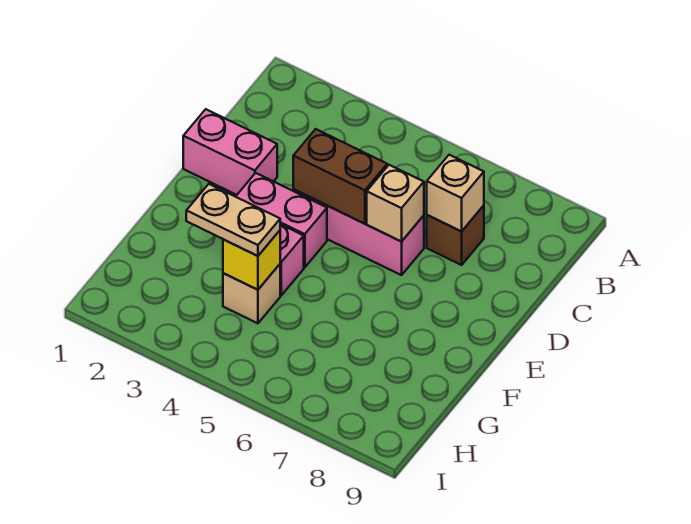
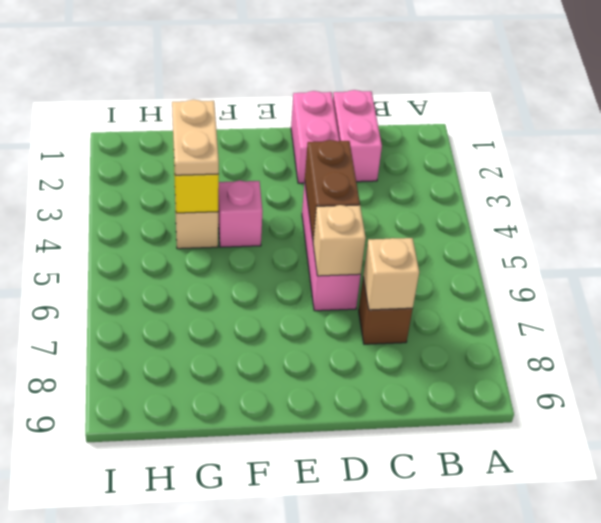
pink brick E3:E4 level 1 -> pink brick C1:C2 level 1

